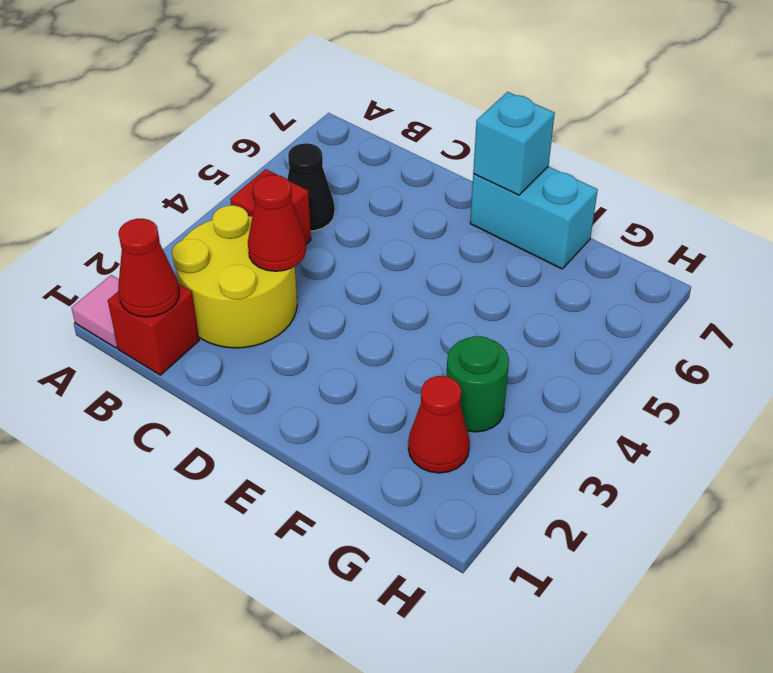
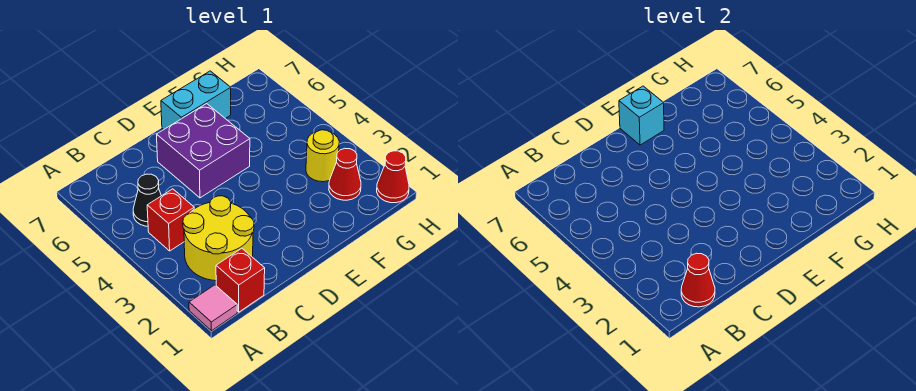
red cone C3 level 2 -> red cone H1 level 1
none -> purple brick D5:E6 level 1
green round brick G3 level 1 -> yellow round brick G3 level 1

